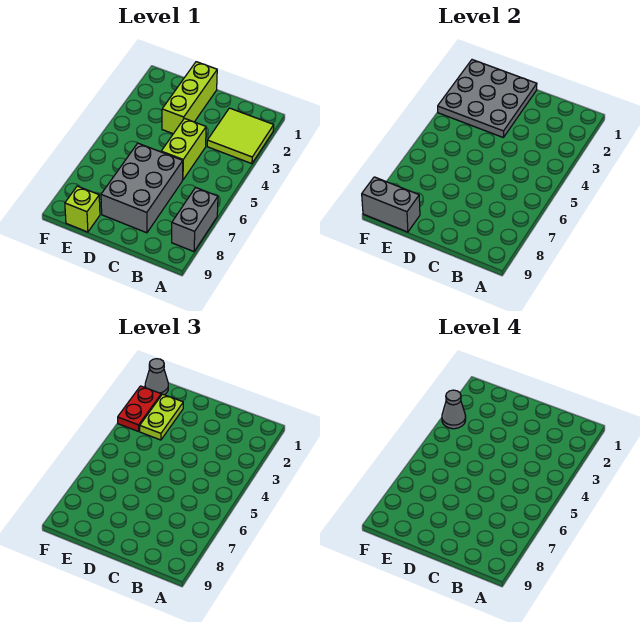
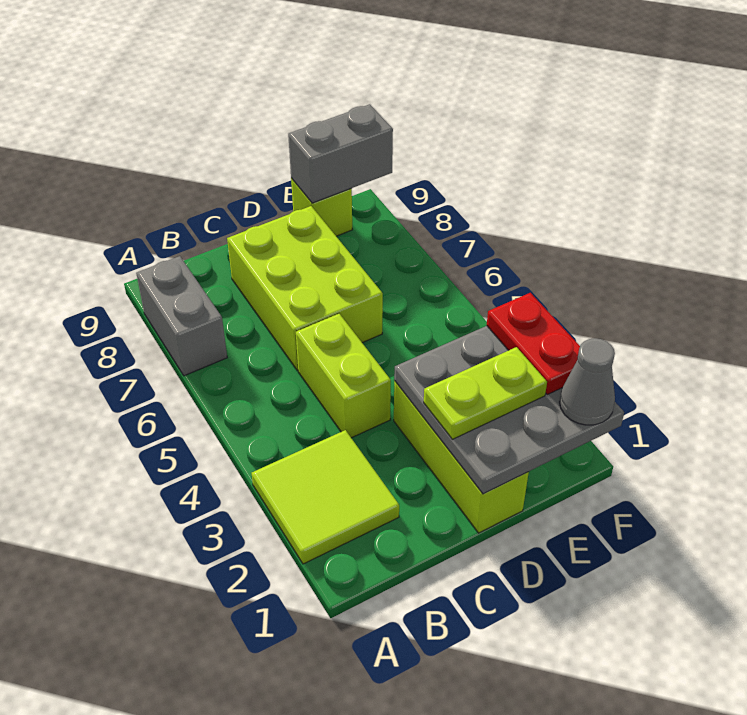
grey brick C6:D8 level 1 -> lime brick C6:D8 level 1
lime plate E2:E3 level 3 -> lime plate D2:E2 level 3
grey cone F3 level 4 -> none

